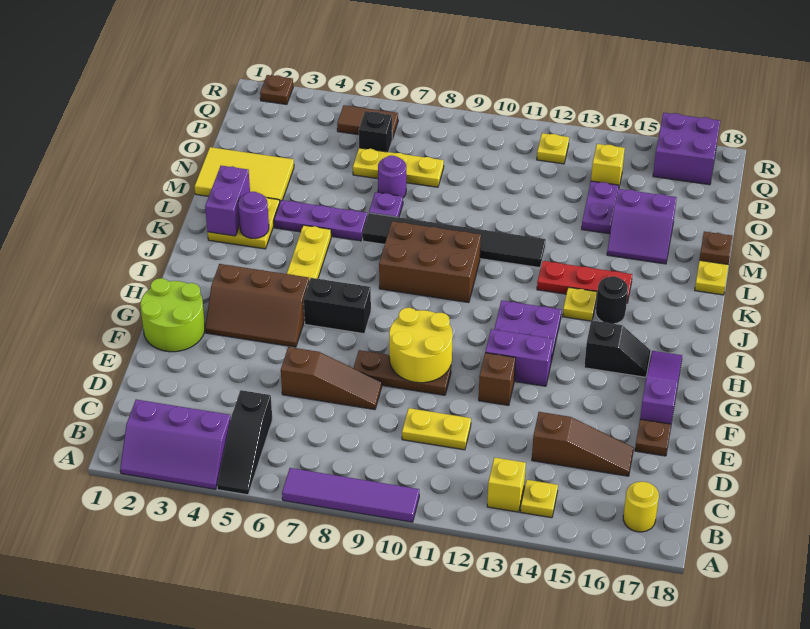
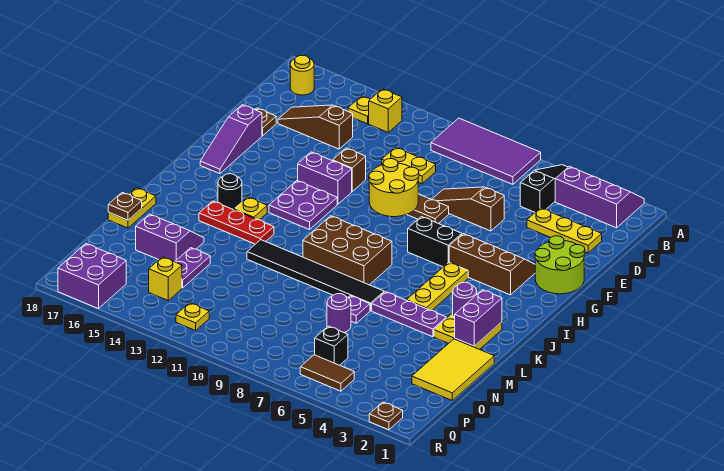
purple tile A7:A10 level 1 -> purple tile A7:B10 level 1
black slope H15:H16 level 1 top 15 -> none
yellow tile M1:N3 level 1 -> yellow tile M1:O2 level 1
yellow plate O6:O8 level 1 -> yellow plate D2:D4 level 1

